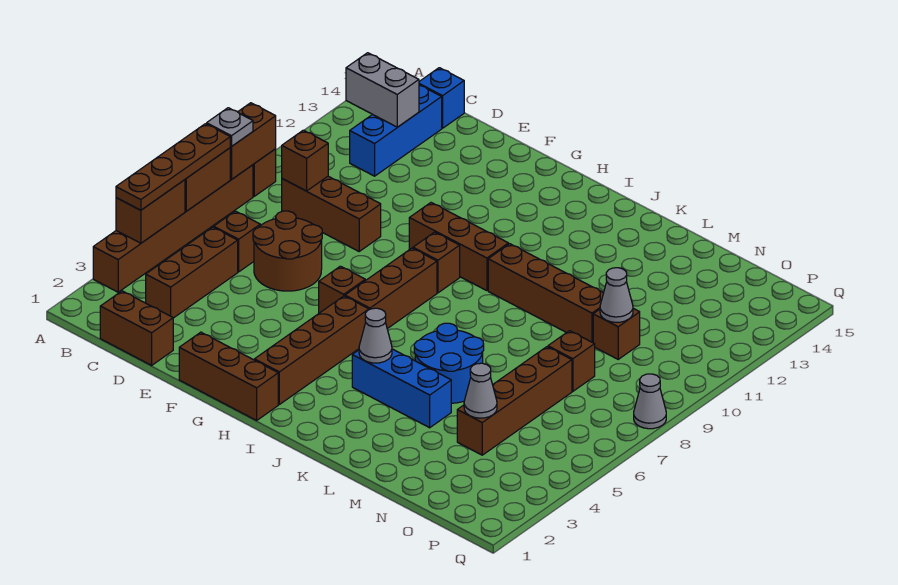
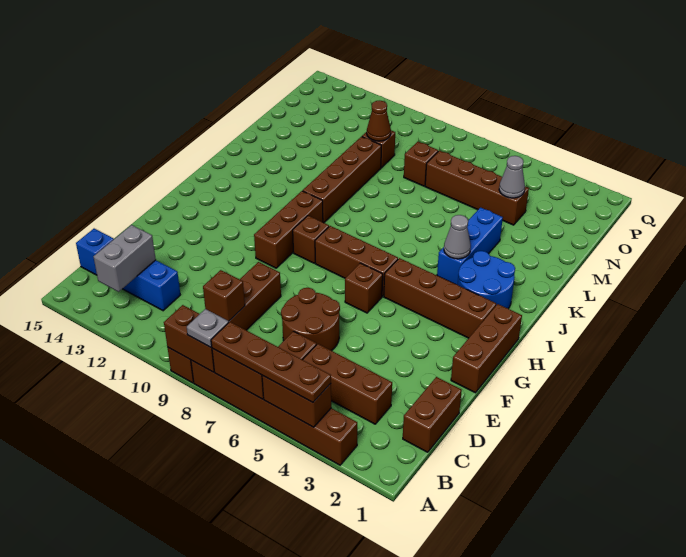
blue round brick K5:L6 level 1 -> blue round brick I2:J3 level 1
grey cone N10 level 2 -> brown cone N10 level 2
grey cone Q8 level 1 -> none

